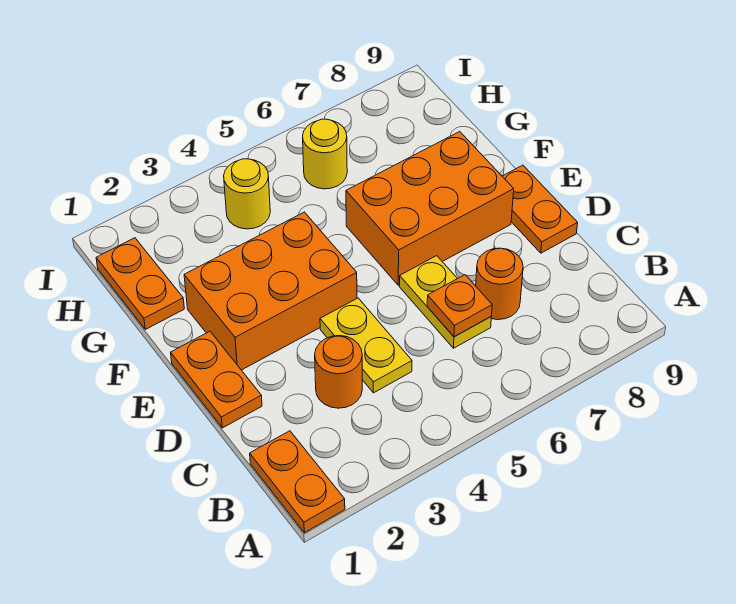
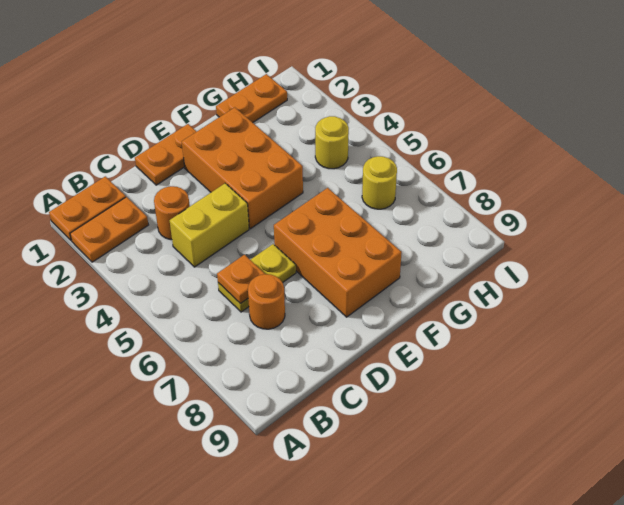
yellow plate C4:D4 level 1 -> yellow brick C4:D4 level 1
orange plate D9:E9 level 1 -> orange plate A2:B2 level 1

